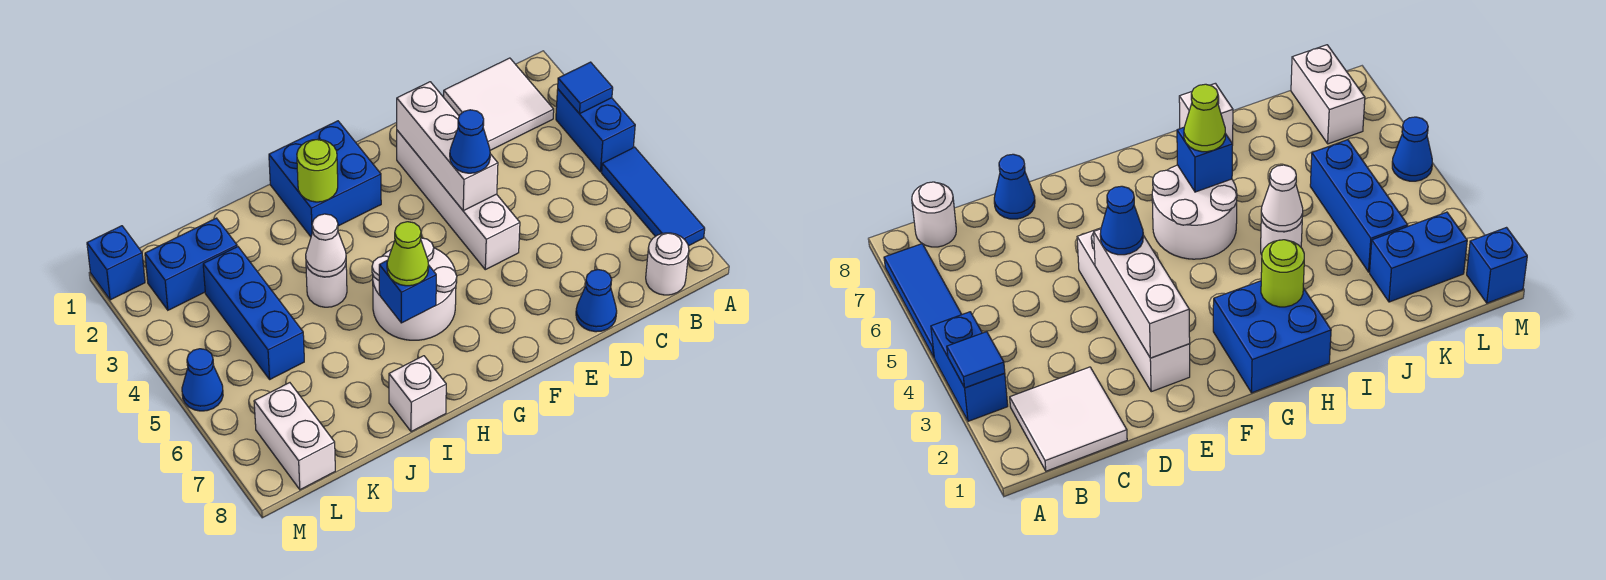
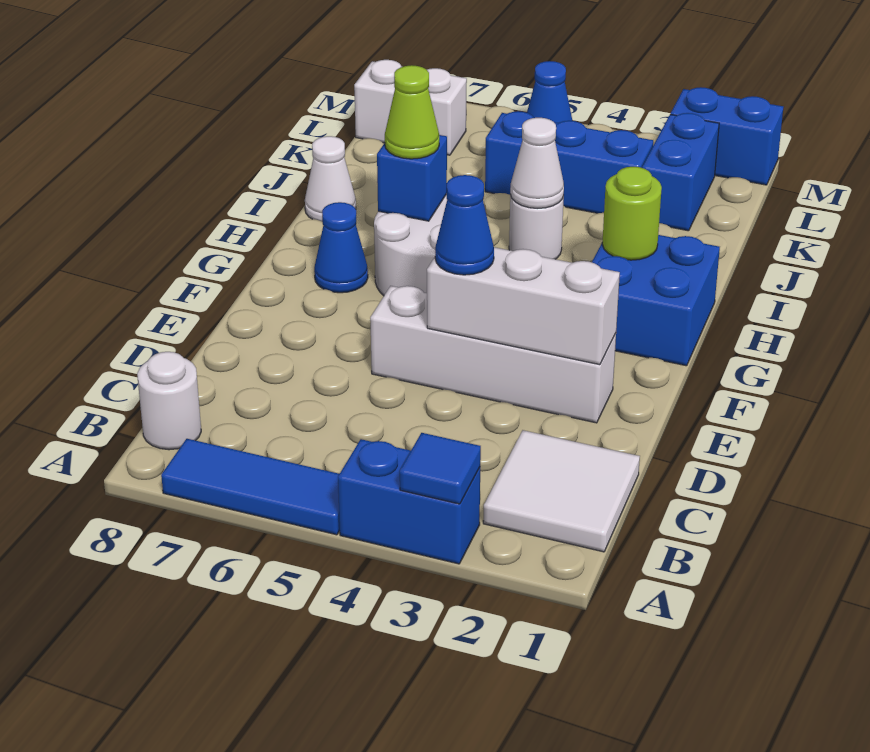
blue cone D8 level 1 -> blue cone G7 level 1
white brick I8 level 1 -> white cone I8 level 1
blue brick M1 level 1 -> blue brick M1:M2 level 1

